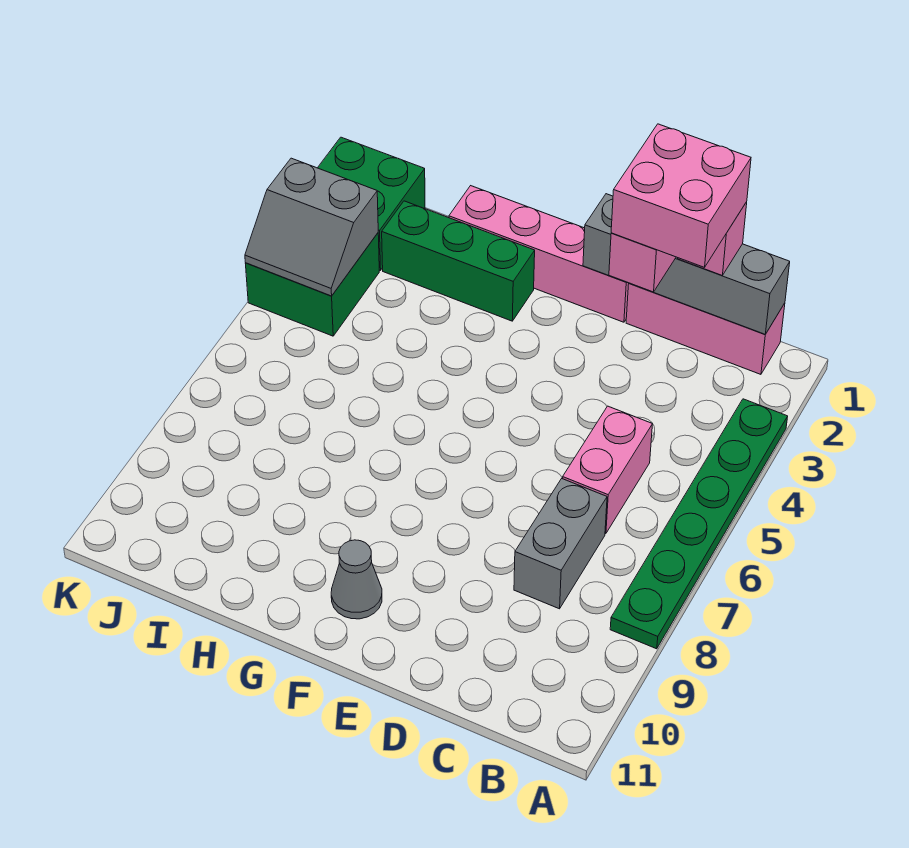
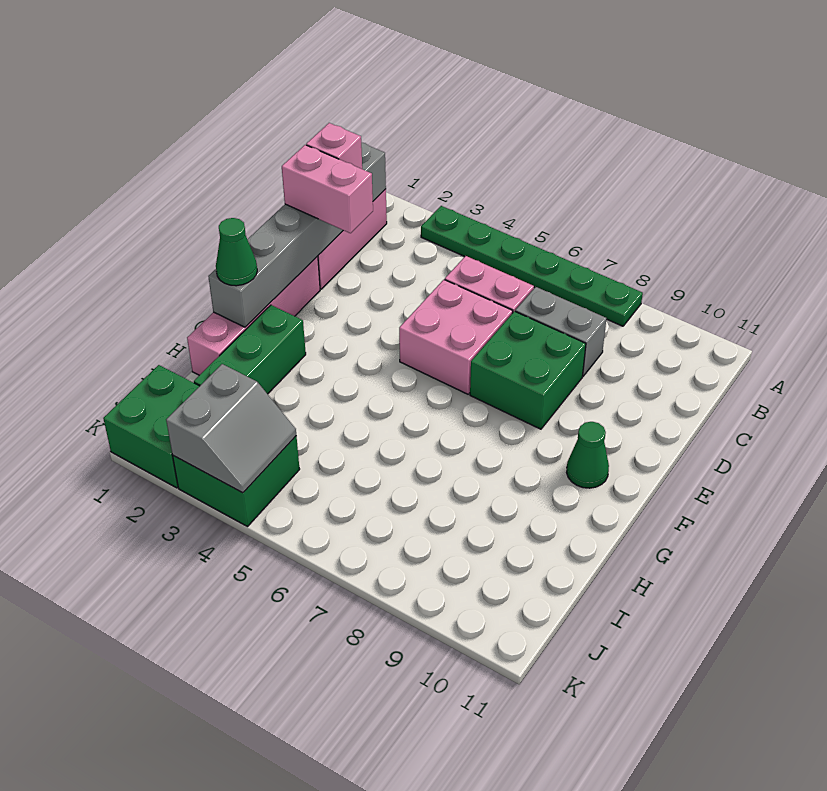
grey brick B1:E1 level 2 -> grey brick B1:G1 level 2
pink brick C1:D2 level 4 -> pink brick D5:E6 level 1
none -> green brick D7:E8 level 1
grey cone F10 level 1 -> green cone F10 level 1
none -> green cone G1 level 3

